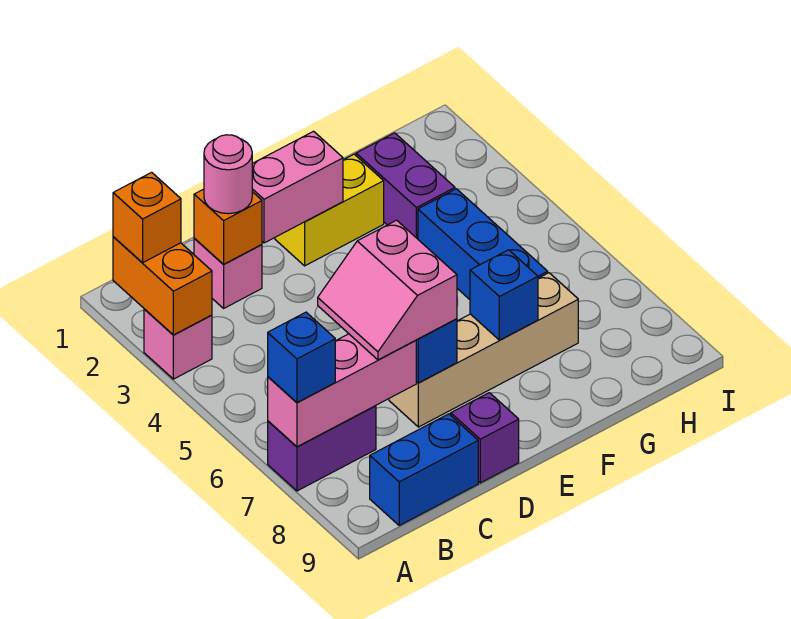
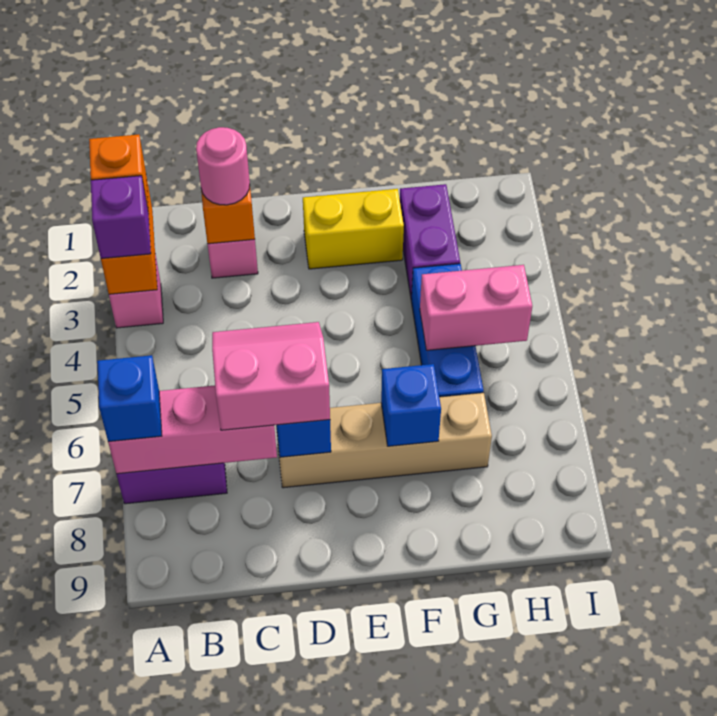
blue brick B9:C9 level 1 -> none
pink slope C6:D7 level 3 top D -> pink slope C6:D7 level 3 top 7
pink brick D2:E2 level 2 -> pink brick G5:H5 level 2
purple brick D9 level 1 -> purple brick A3 level 3

